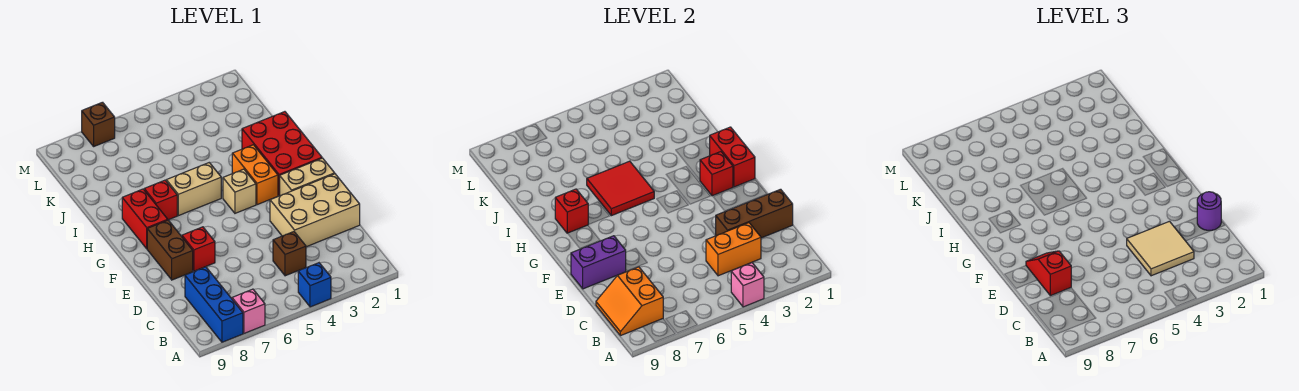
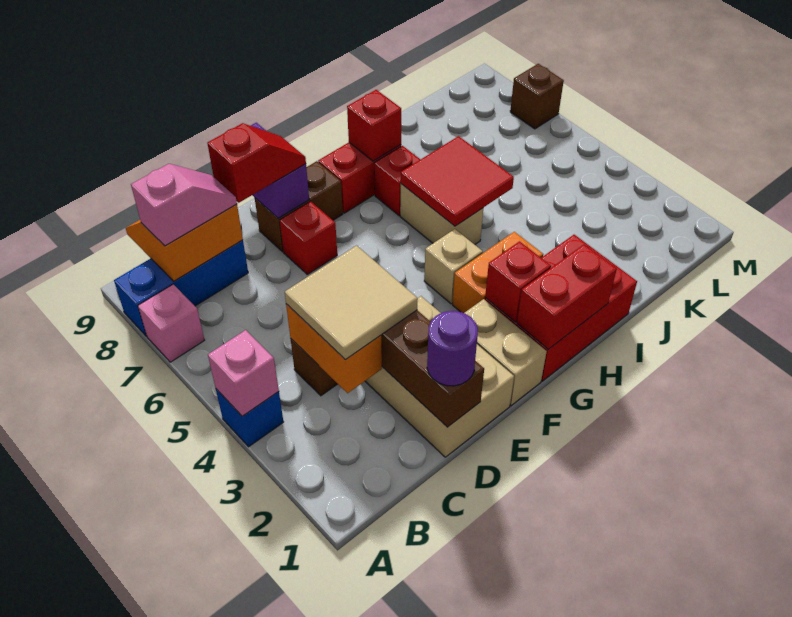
none -> pink slope B8:C8 level 3 top B

